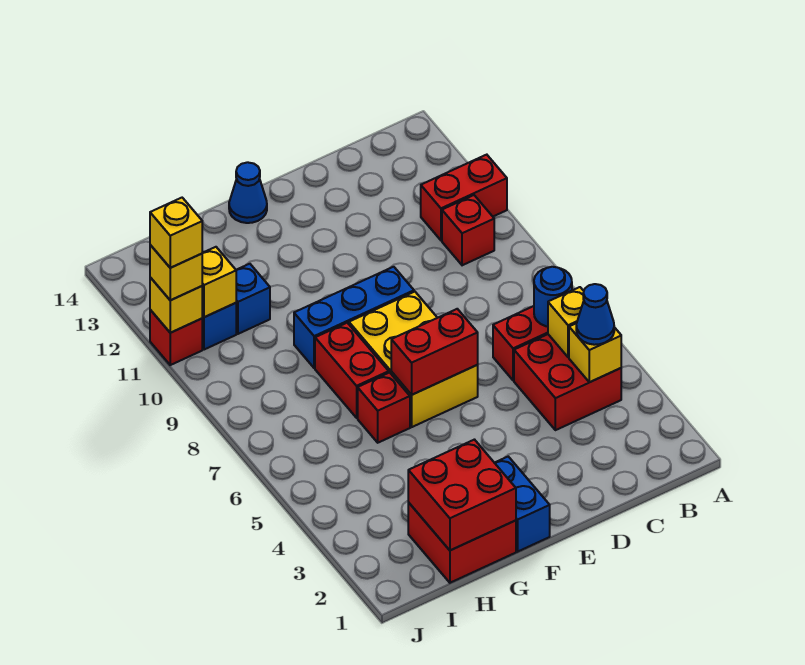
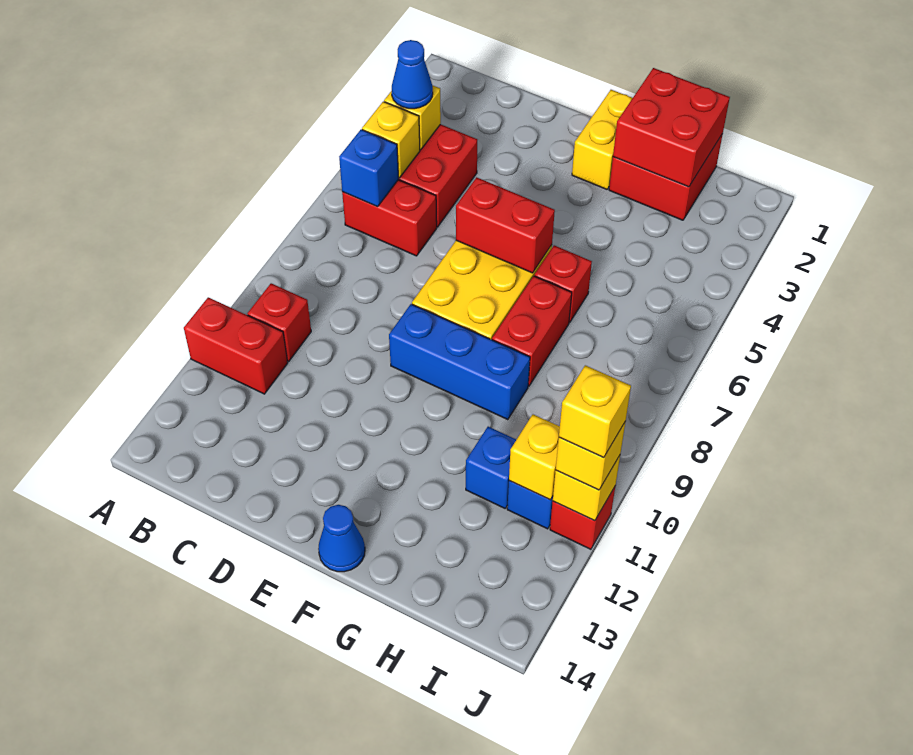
blue round brick B6 level 2 -> blue brick B6 level 2
blue brick F1:F2 level 1 -> yellow brick F1:F2 level 1

